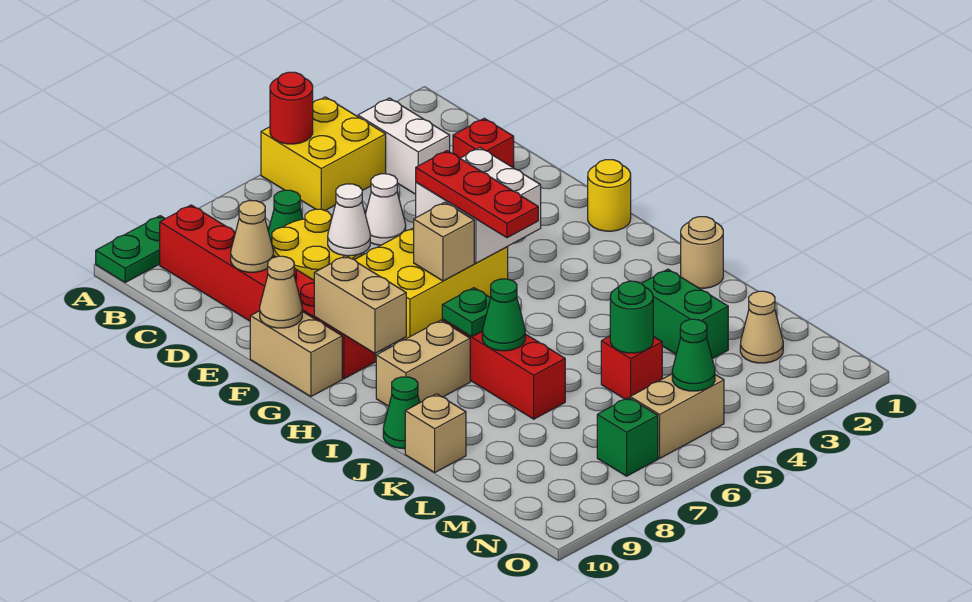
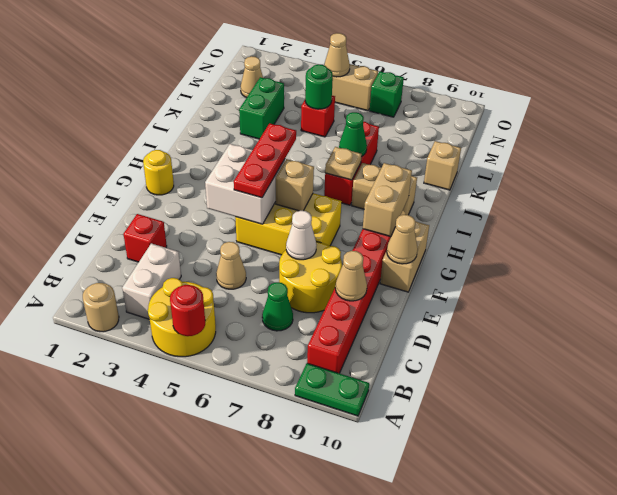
yellow brick A4:B5 level 1 -> yellow round brick A4:B5 level 1
white cone D5 level 1 -> tan cone D5 level 1
green plate I7 level 2 -> tan plate I7 level 2
tan round brick J1 level 1 -> tan round brick A2 level 1
green cone J10 level 1 -> none
green cone N5 level 2 -> tan cone N5 level 2

